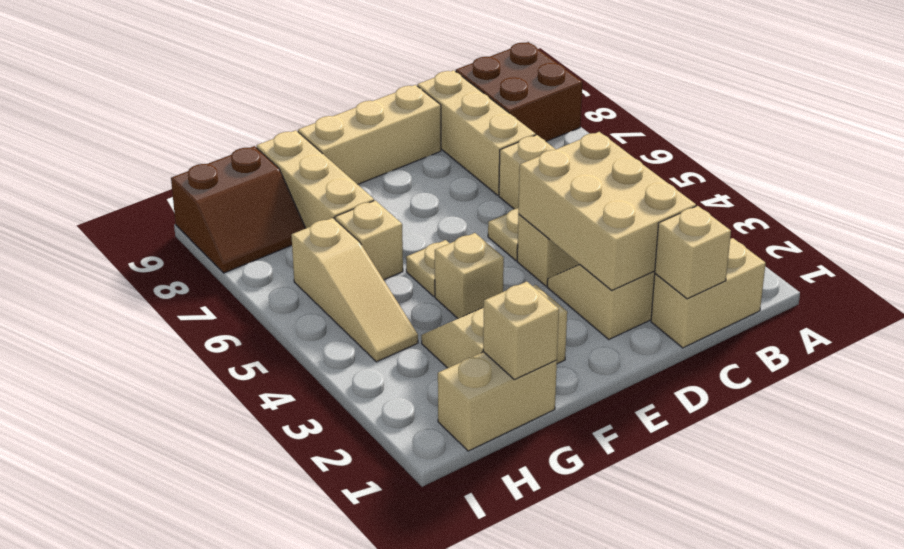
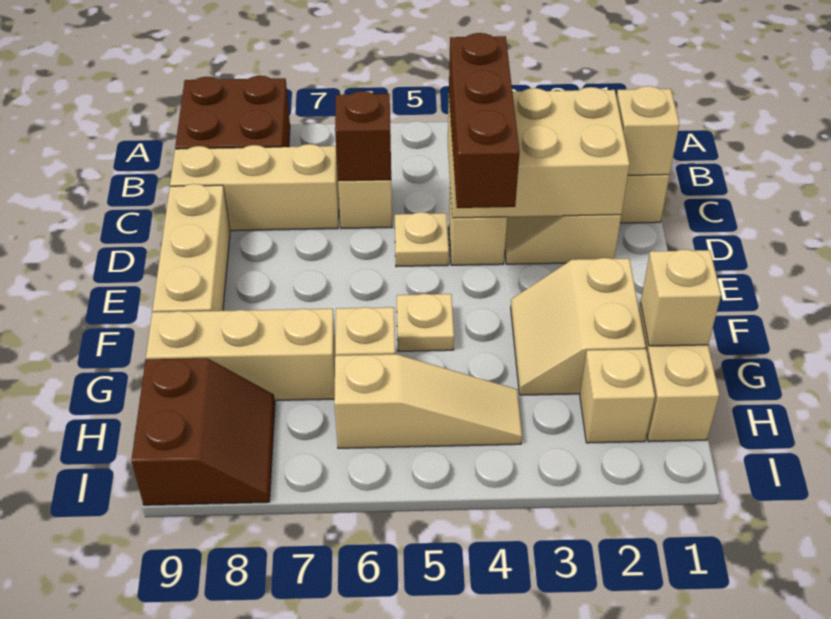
none -> brown brick C4:E4 level 3
none -> brown brick C6 level 2
tan brick F4 level 1 -> tan brick H2 level 1

